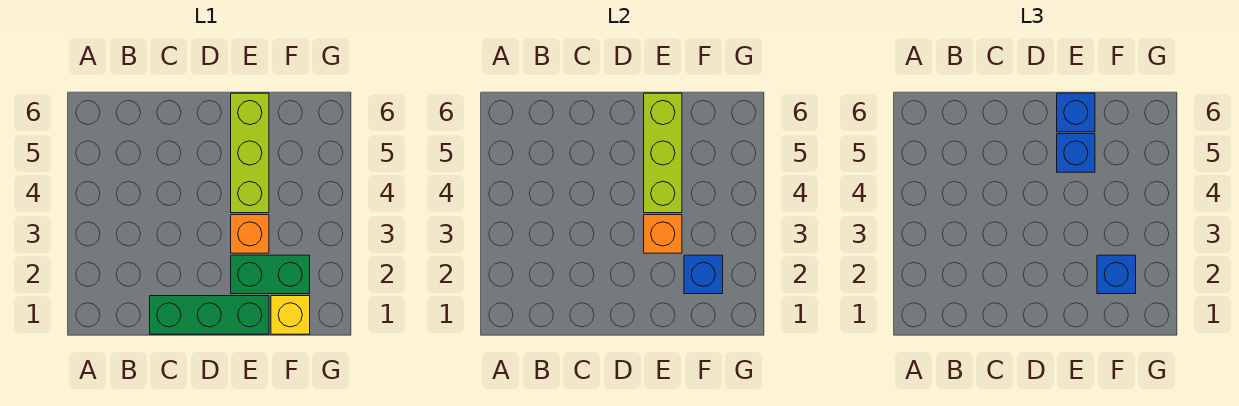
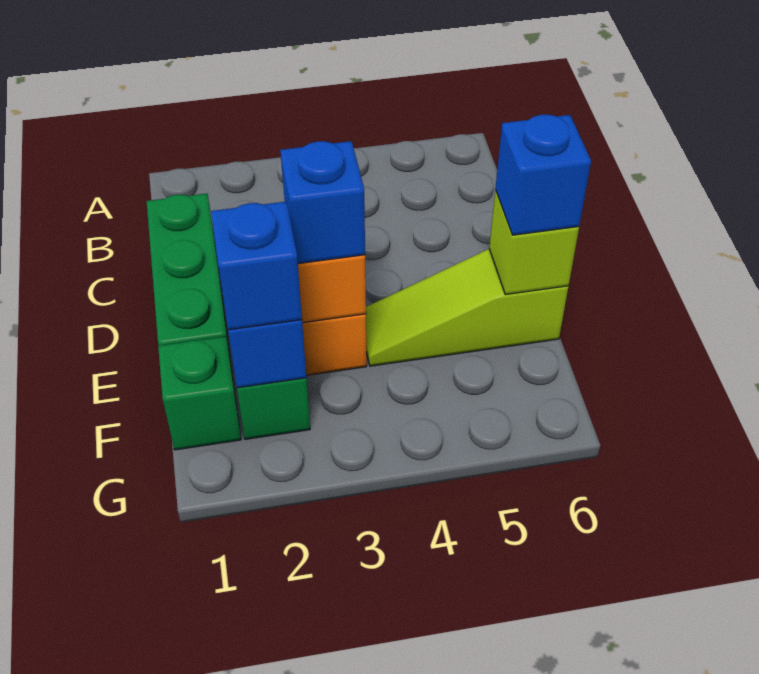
lime brick E4:E6 level 1 -> lime slope E4:E6 level 1 top 6
lime brick E4:E6 level 2 -> lime brick E6 level 2
blue brick E5 level 3 -> blue brick E3 level 3
yellow brick F1 level 1 -> green brick F1 level 1

